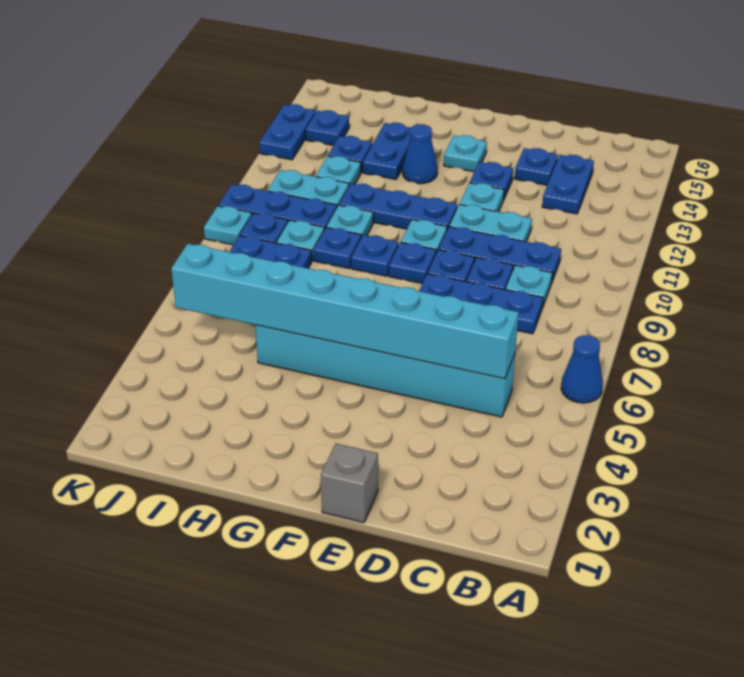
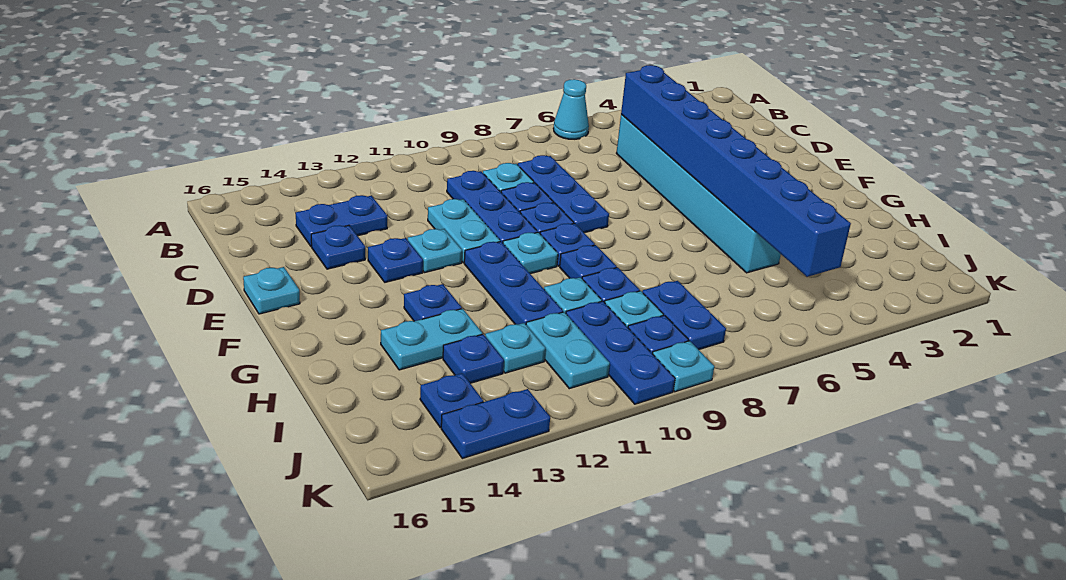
blue cone A6 level 1 -> cyan cone A6 level 1
cyan brick C5:J5 level 2 -> blue brick C5:J5 level 2
grey brick E1 level 1 -> none
cyan plate F14 level 1 -> cyan plate E16 level 1
blue cone G13 level 1 -> blue plate G13 level 1
blue plate H13:H14 level 1 -> cyan plate H13:H14 level 1

